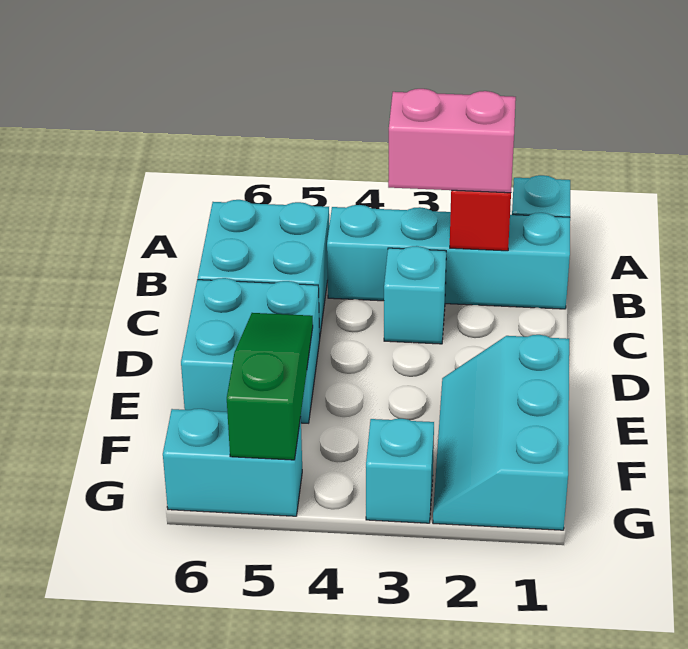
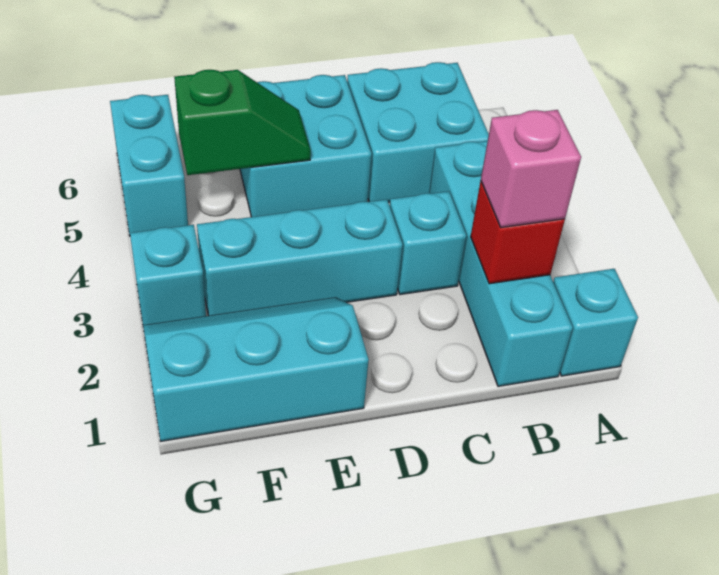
pink brick B2:B3 level 3 -> pink brick B2 level 3
none -> cyan brick D3:F3 level 1
green slope E5:G5 level 2 top G -> green slope E5:F5 level 2 top F

